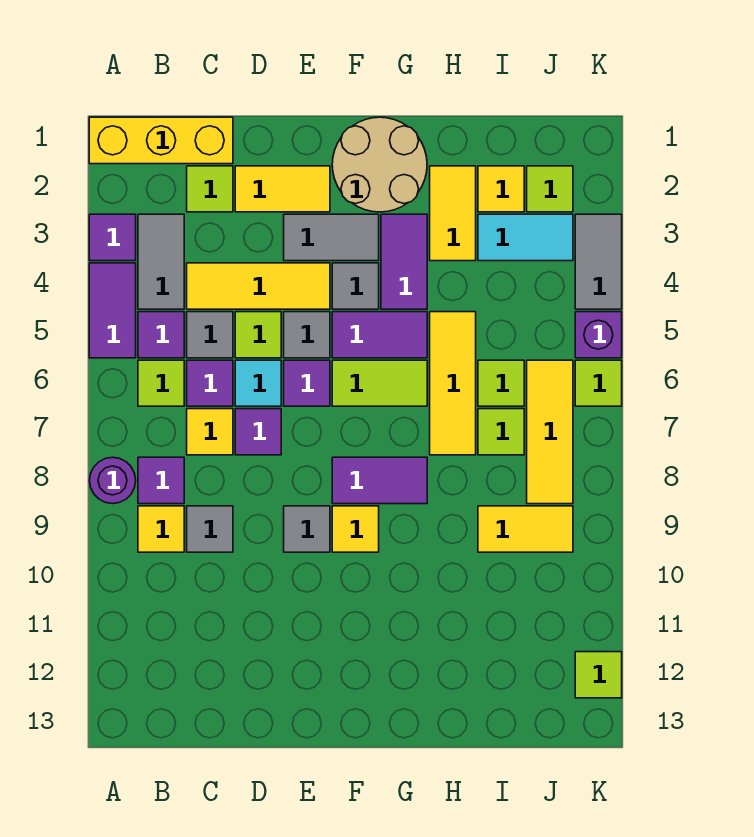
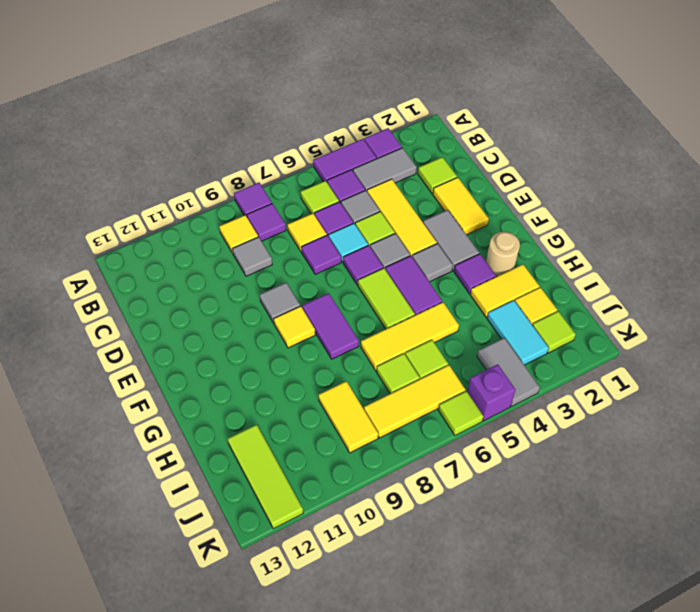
yellow brick A1:C1 level 1 -> none
purple round brick A8 level 1 -> purple tile A8 level 1
tan round brick F1:G2 level 1 -> tan round brick G2 level 1
purple tile G3:G4 level 1 -> purple tile G3 level 1
grey tile K3:K4 level 1 -> grey tile J4:K4 level 1
lime tile K12 level 1 -> lime tile I12:K12 level 1

